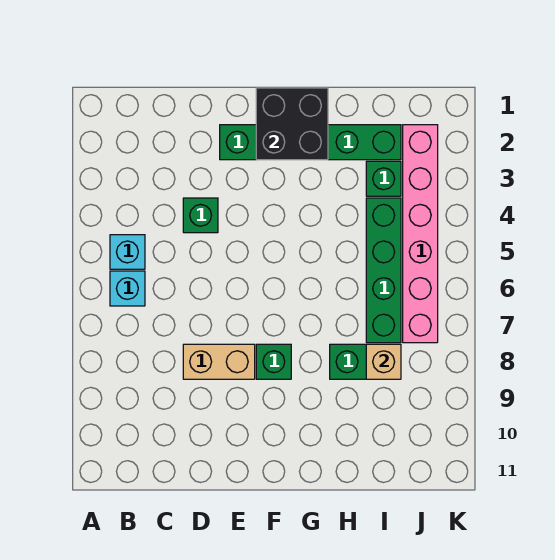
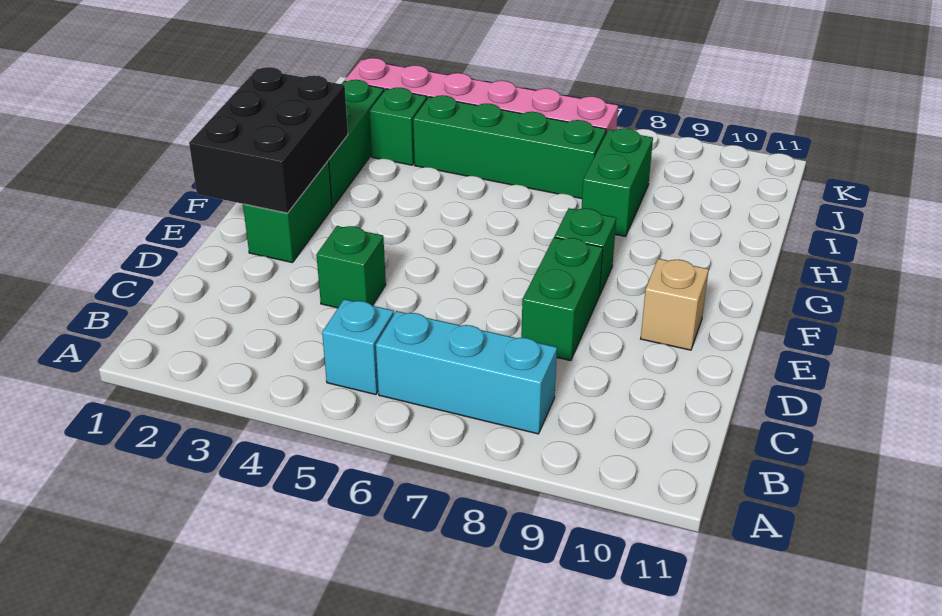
cyan brick B6 level 1 -> cyan brick B6:B8 level 1
tan brick D8:E8 level 1 -> green brick D8:E8 level 1
black brick F1:G2 level 2 -> black brick E1:G2 level 2
tan brick I8 level 2 -> tan brick E10 level 1

